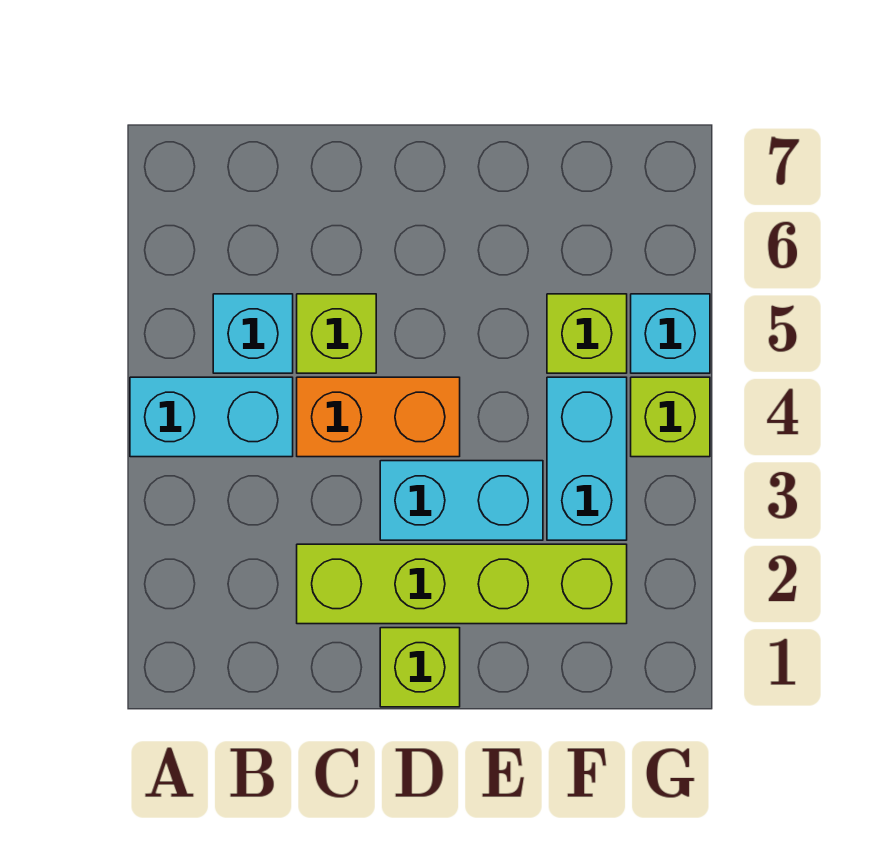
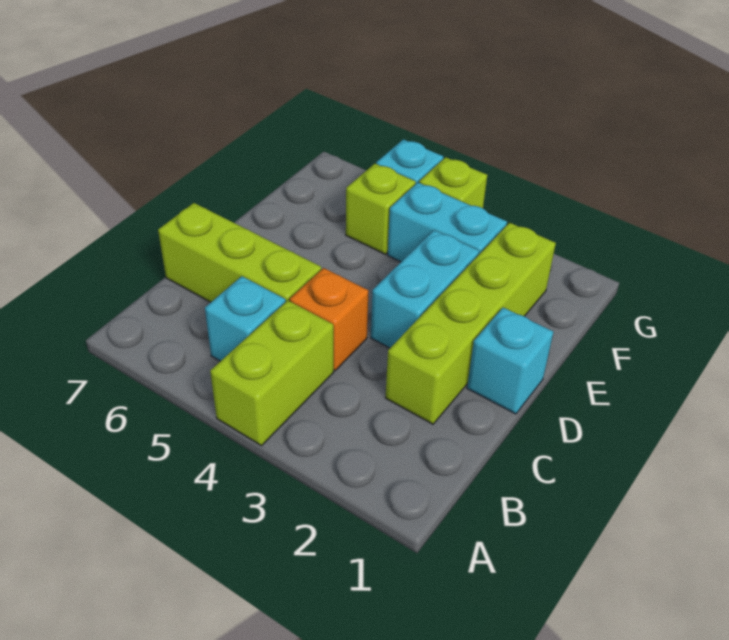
cyan brick A4:B4 level 1 -> lime brick A4:B4 level 1
orange brick C4:D4 level 1 -> orange brick C4 level 1
lime brick C5 level 1 -> lime brick C5:C7 level 1
lime brick D1 level 1 -> cyan brick D1 level 1

